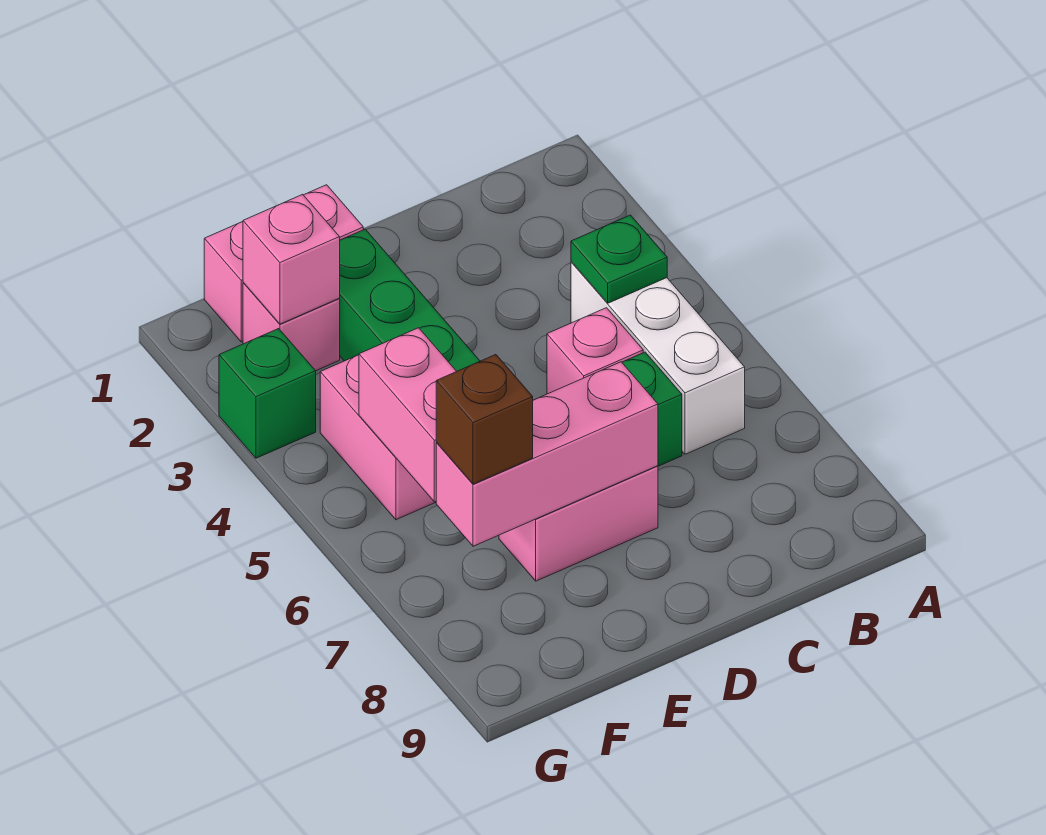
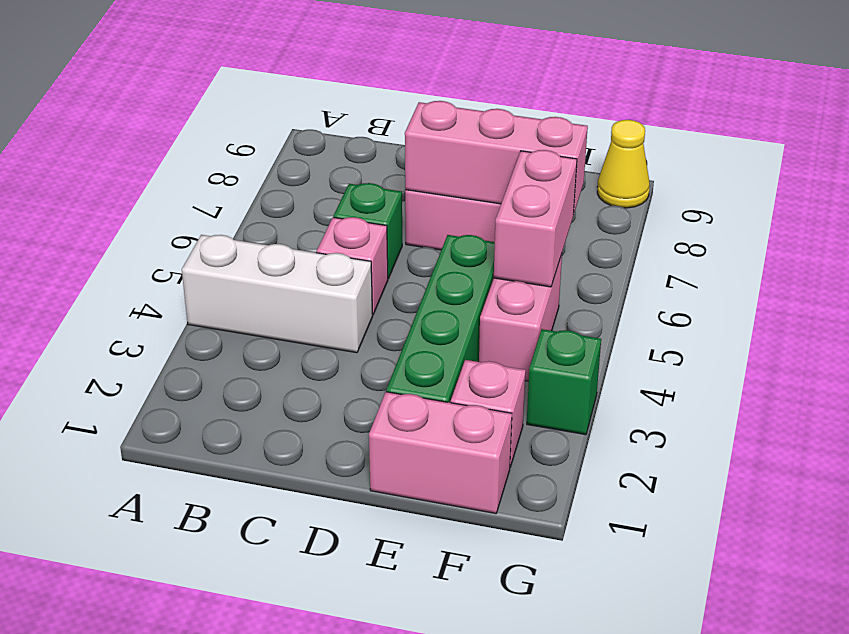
white brick B4:B6 level 1 -> white brick A4:C4 level 1
green plate B4 level 2 -> none
pink brick F2 level 2 -> none
brown brick F7 level 3 -> none
none -> yellow cone G9 level 1

